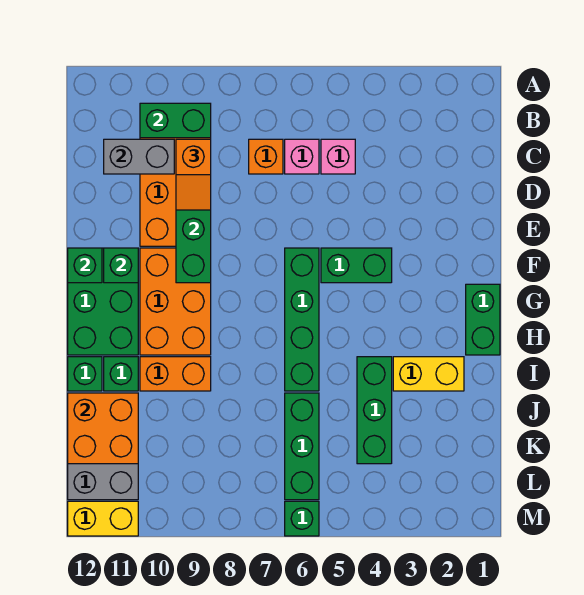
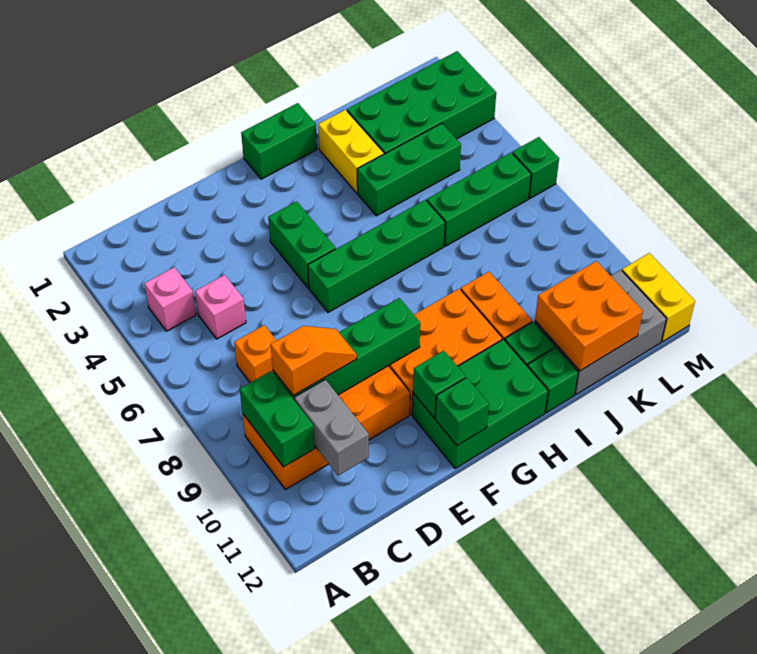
pink brick C6 level 1 -> pink brick B4 level 1
none -> green brick J2:M3 level 1

